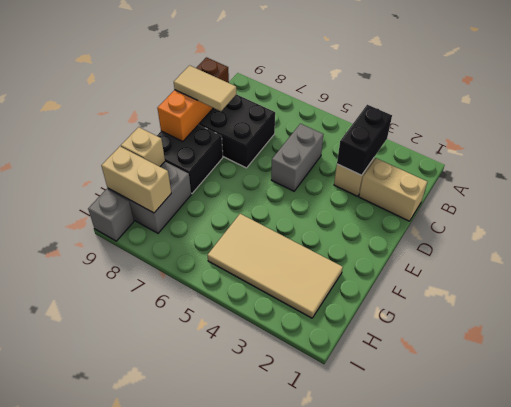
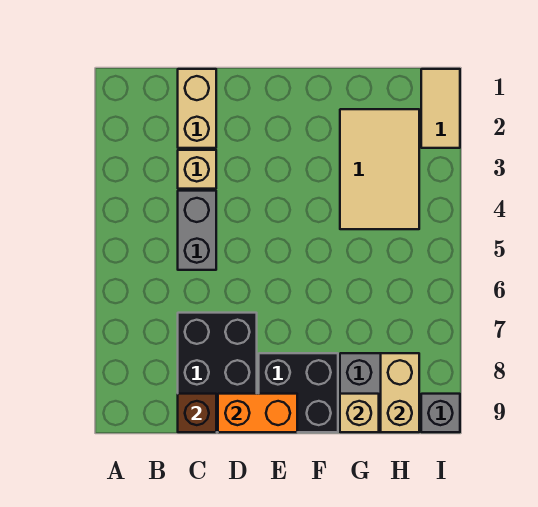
black brick B3:C3 level 2 -> none
grey brick C5:D5 level 1 -> grey brick C4:C5 level 1
tan tile D8:D9 level 3 -> tan tile I1:I2 level 1
tan tile G2:H5 level 1 -> tan tile G2:H4 level 1

